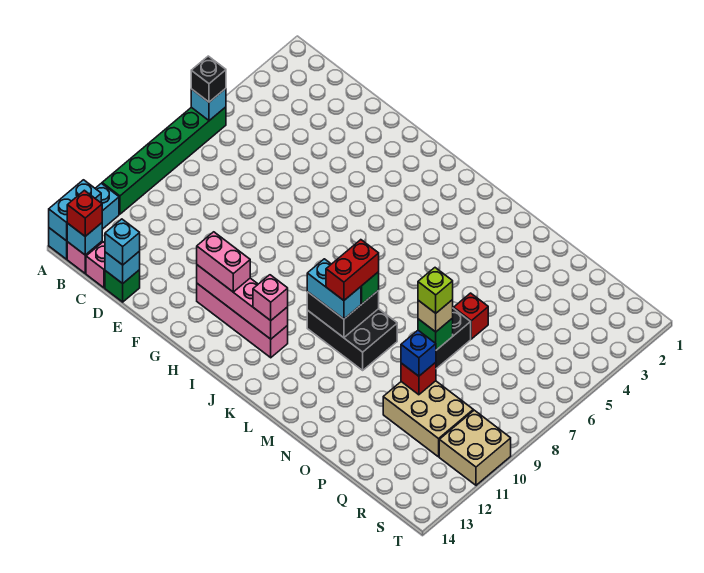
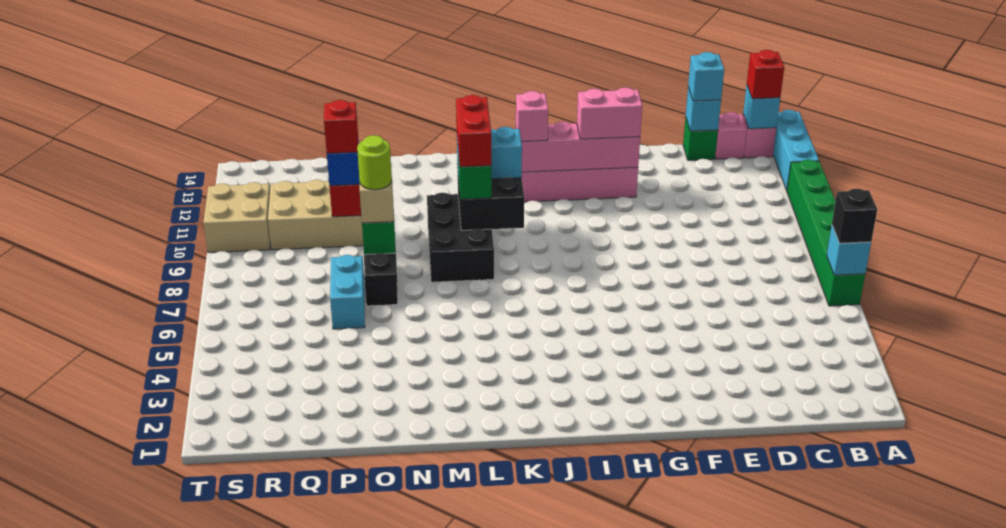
cyan brick A13:A14 level 2 -> cyan brick P6:P7 level 1
black brick K9:M10 level 1 -> black brick L8:M10 level 1
red brick O6 level 1 -> red brick P10 level 4
lime brick O8 level 4 -> lime round brick O8 level 4

